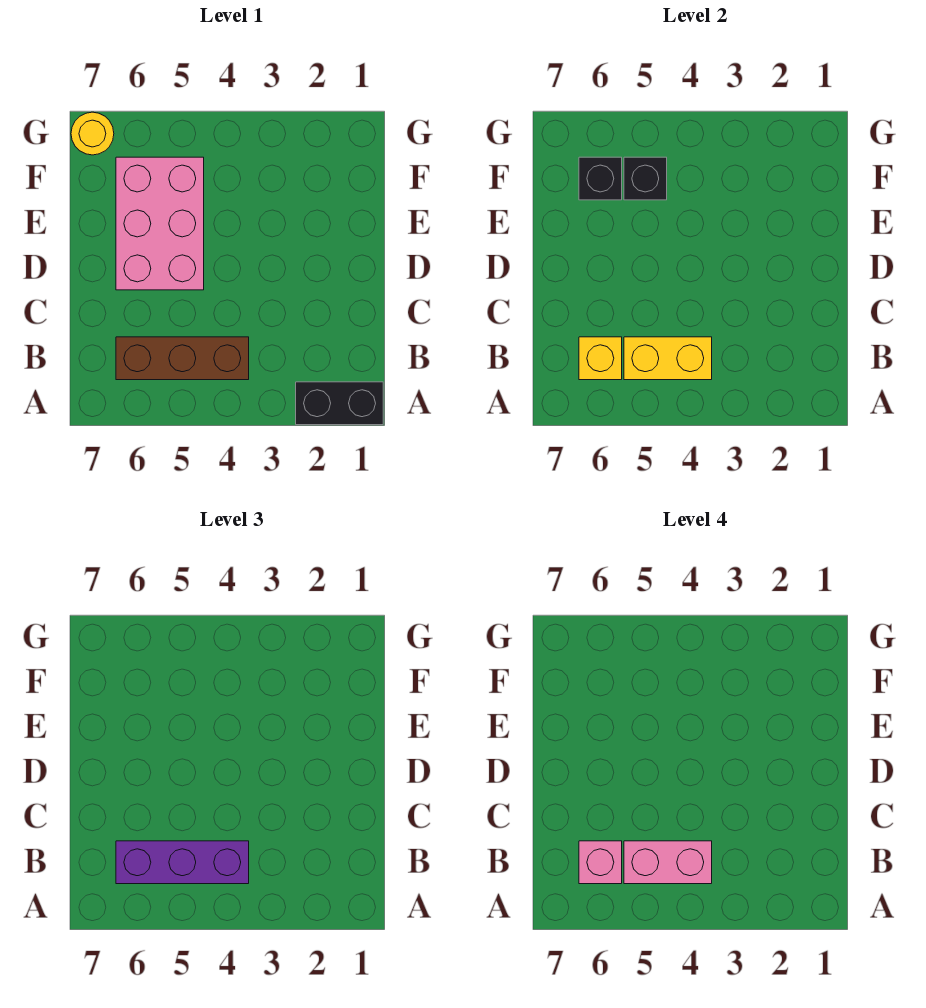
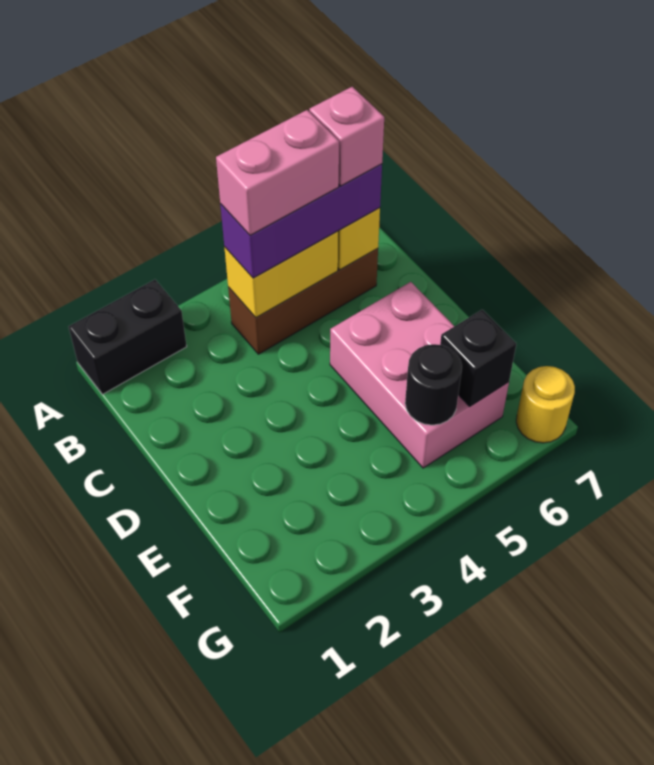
black brick F5 level 2 -> black round brick F5 level 2

